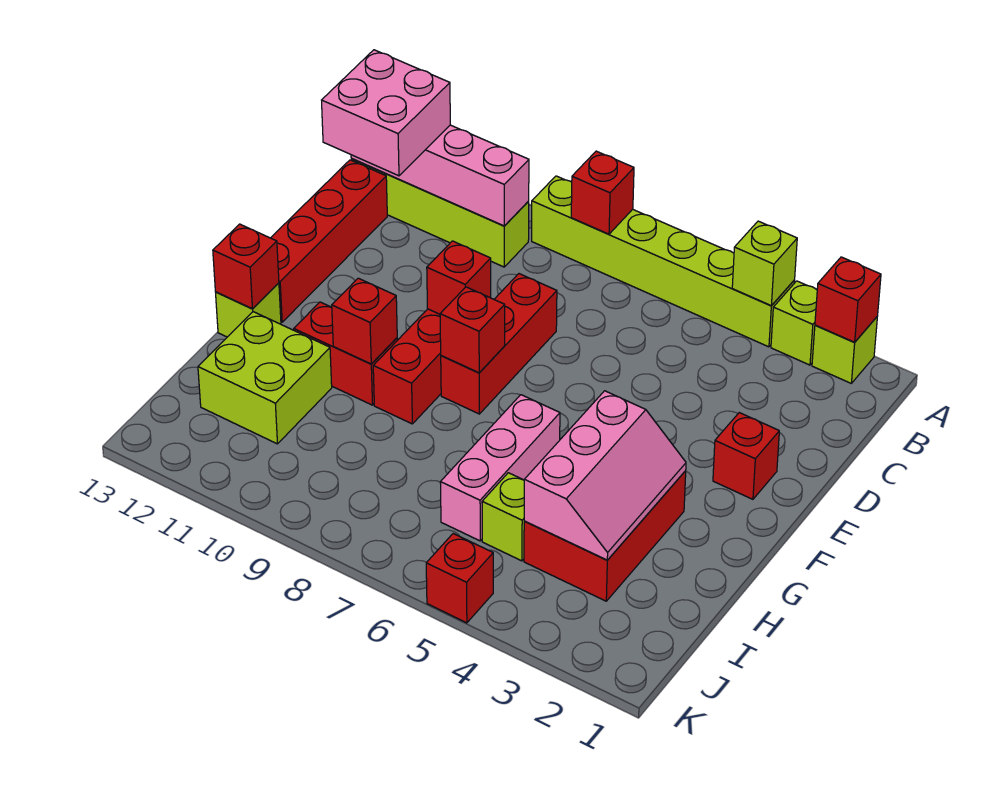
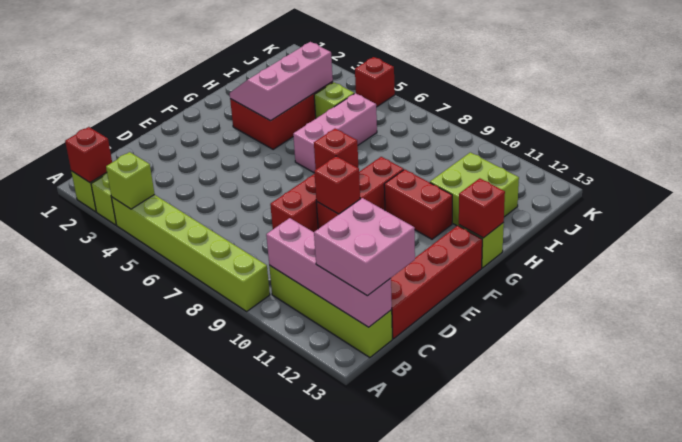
red brick A8 level 2 -> none
red brick E2 level 1 -> none
red brick G10 level 2 -> none

